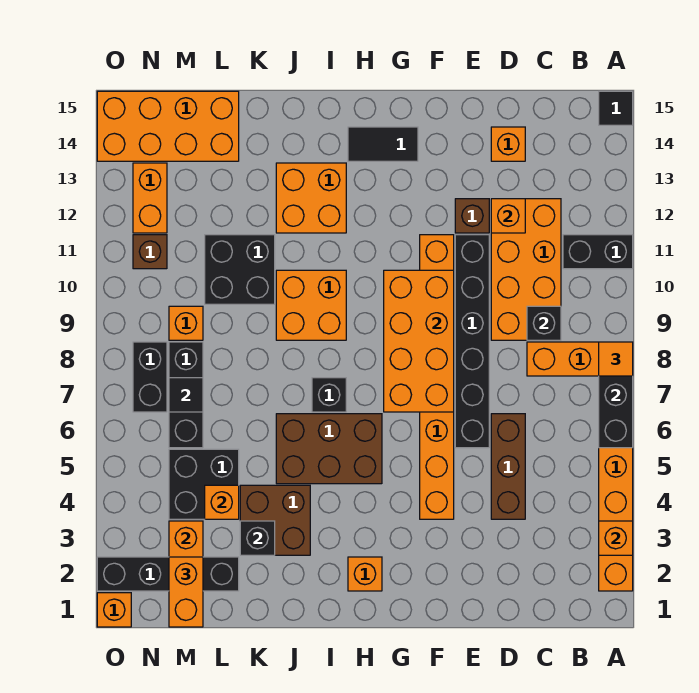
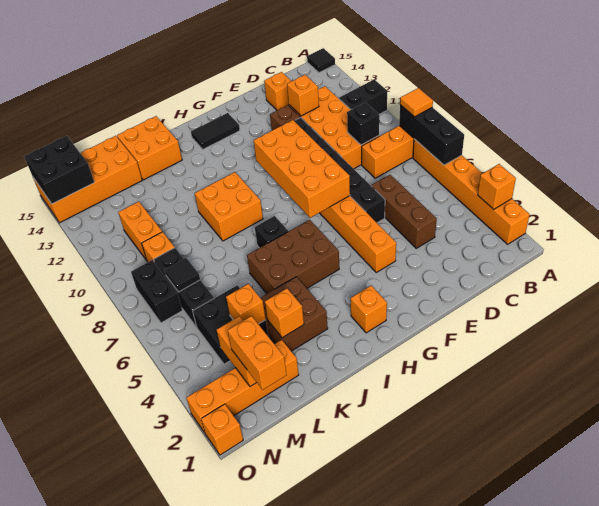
orange brick I12:J13 level 1 -> orange brick J14:K15 level 1
black brick K3 level 2 -> orange brick K3 level 2
black brick K10:L11 level 1 -> black brick N14:O15 level 2
black brick L2:O2 level 1 -> orange brick L2:O2 level 1
brown brick N11 level 1 -> none
orange brick N12:N13 level 1 -> orange brick M10:M11 level 1

